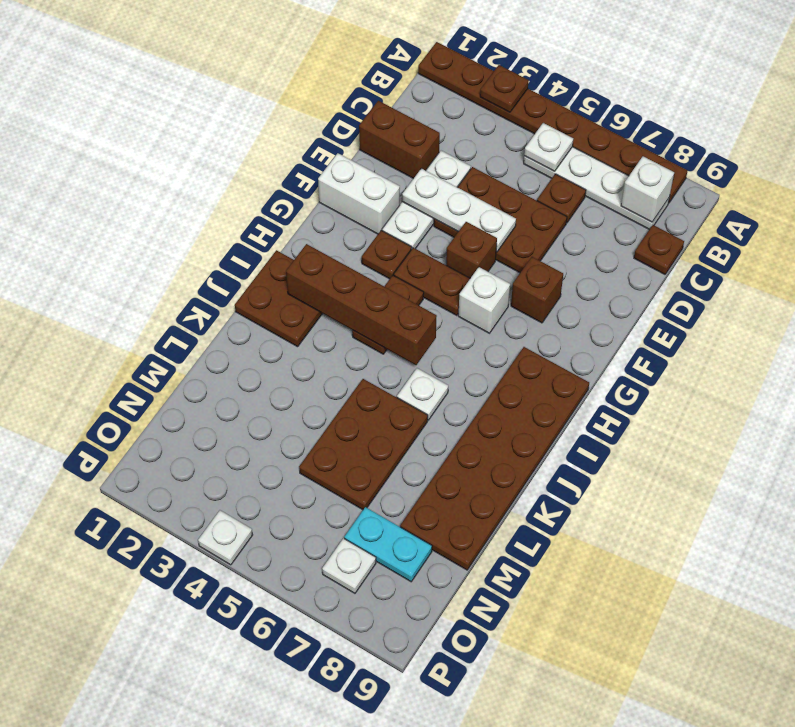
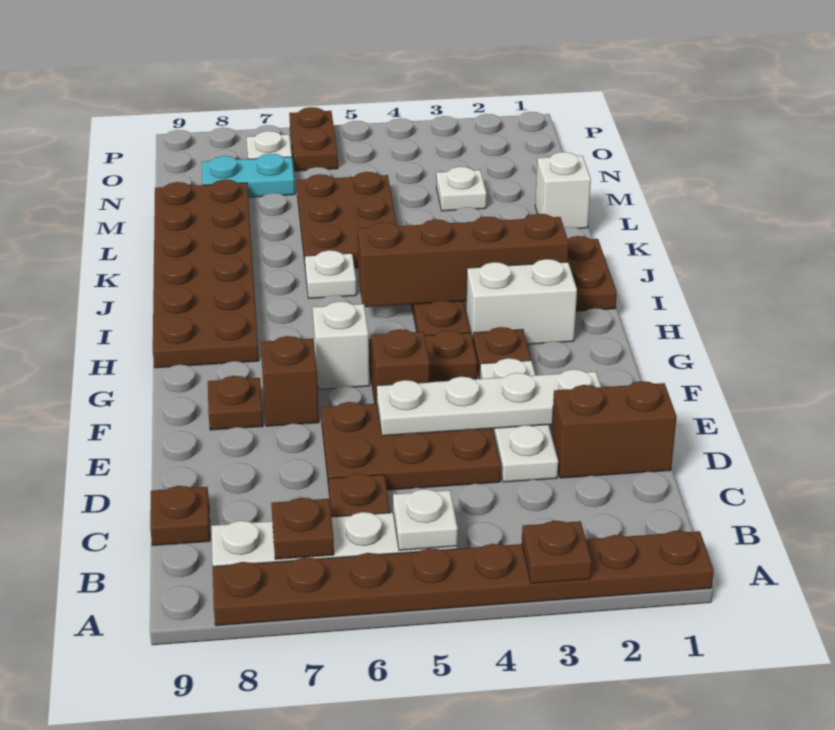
none -> brown plate B7 level 2
white brick B8 level 2 -> white brick L1 level 1
white plate E3:E5 level 2 -> white plate E2:E5 level 2
white brick F1:F2 level 1 -> white brick H2:H3 level 1
none -> brown plate F8 level 1
none -> brown plate O6:P6 level 1
white plate P4 level 1 -> white plate M3 level 1

